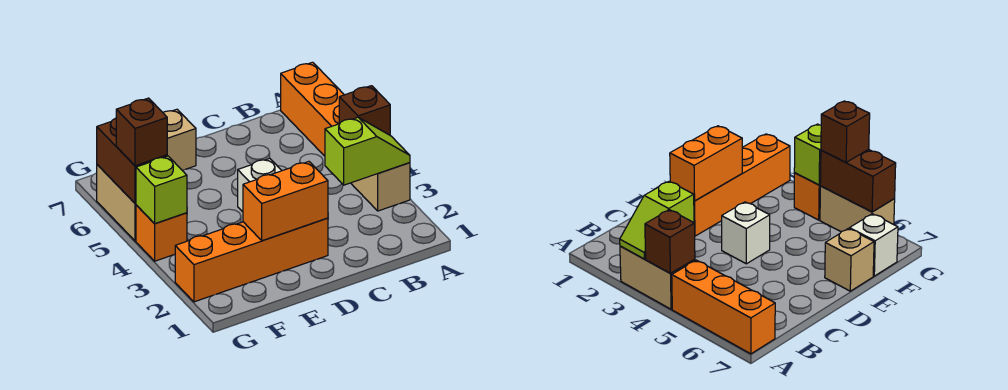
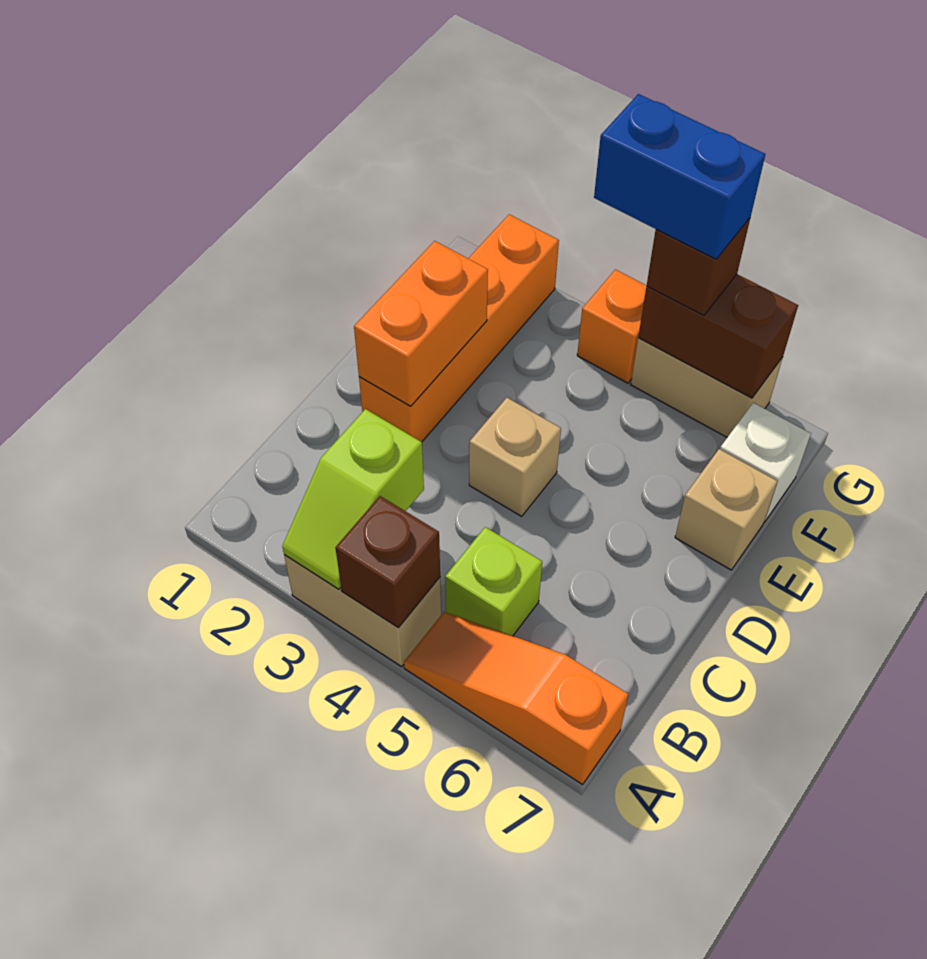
orange brick A5:A7 level 1 -> orange slope A5:A7 level 1 top 7
white brick D4 level 1 -> tan brick D4 level 1
lime brick G4 level 2 -> lime brick B5 level 1
none -> blue brick G4:G5 level 4

